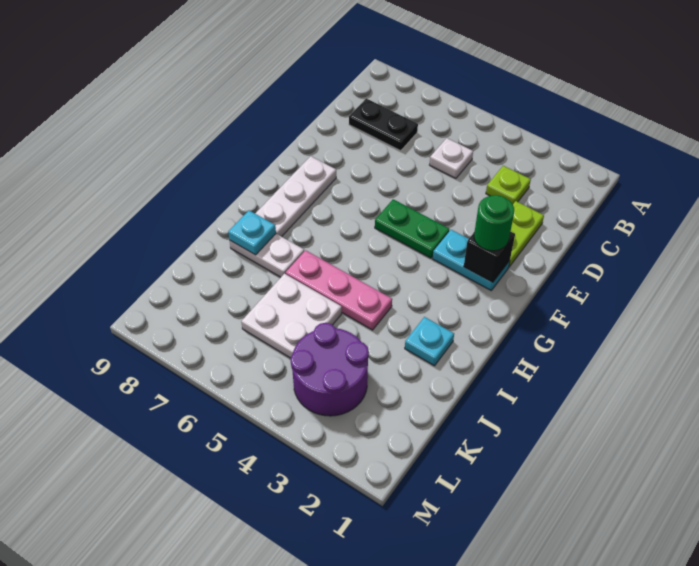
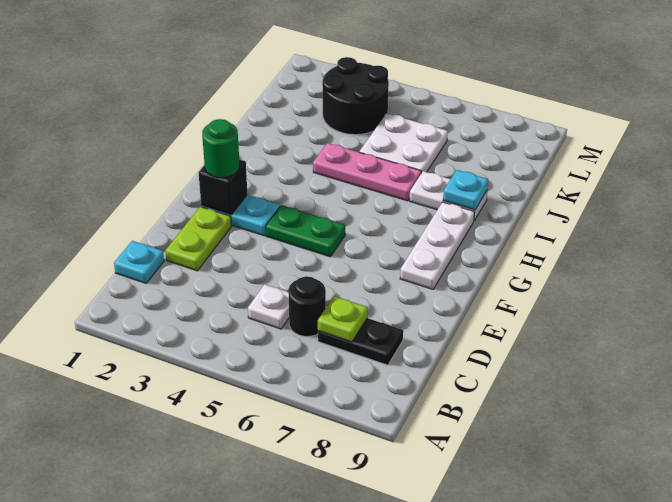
lime plate C3 level 1 -> lime plate C7 level 2
none -> black round brick C6 level 1
cyan plate I2 level 1 -> cyan plate C1 level 1
purple round brick K3:L4 level 1 -> black round brick K3:L4 level 1

